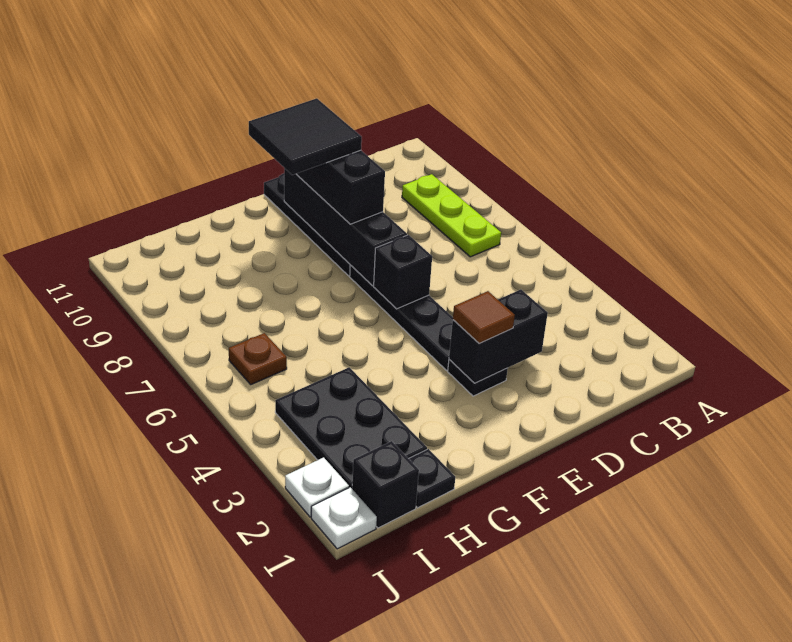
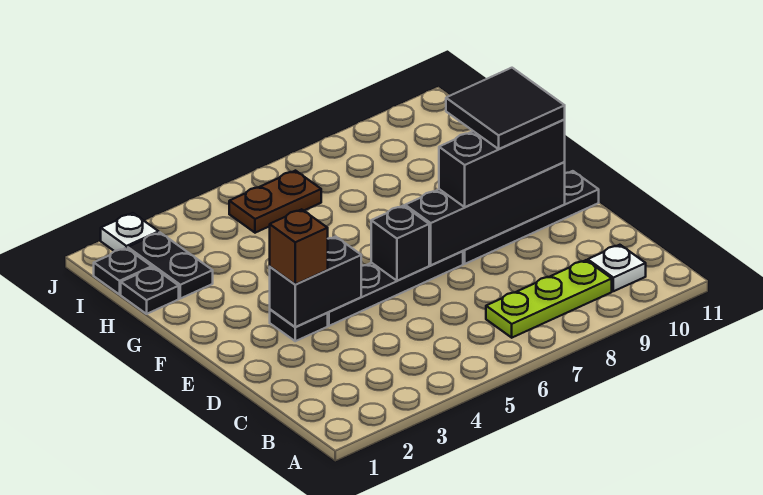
black brick D3:E3 level 2 -> black brick E3:E4 level 2
brown tile E3 level 3 -> brown brick E3 level 3
black plate H2:I4 level 1 -> black plate H2:I2 level 1
black brick I1 level 1 -> black plate I1 level 1
brown plate I6 level 1 -> brown plate I5:I6 level 1
white plate J1 level 1 -> white plate B10 level 1

